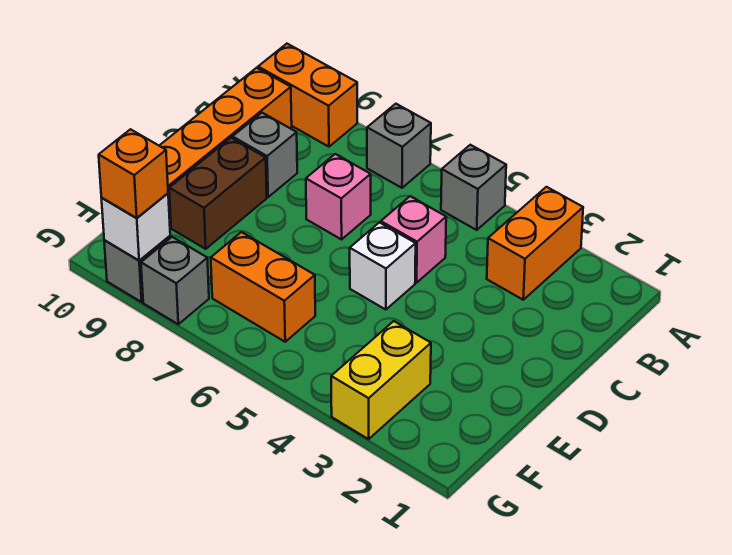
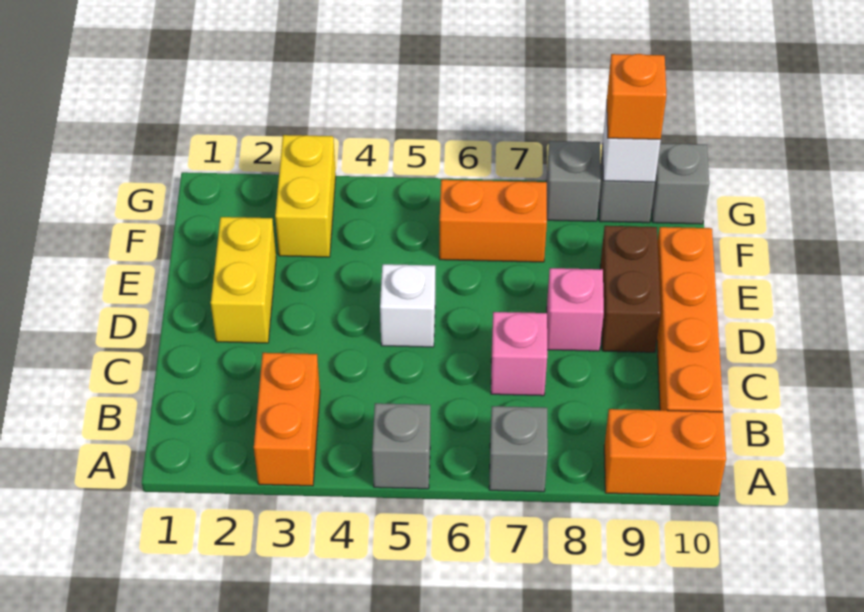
pink brick C5 level 1 -> pink brick D8 level 1
grey brick C9 level 1 -> grey brick G10 level 1
none -> yellow brick D2:E2 level 1

